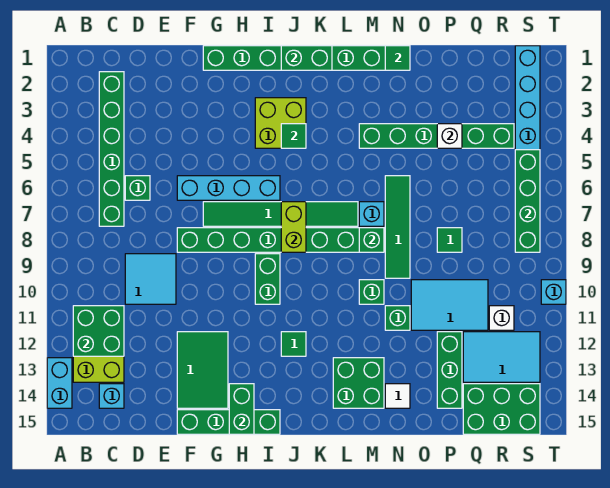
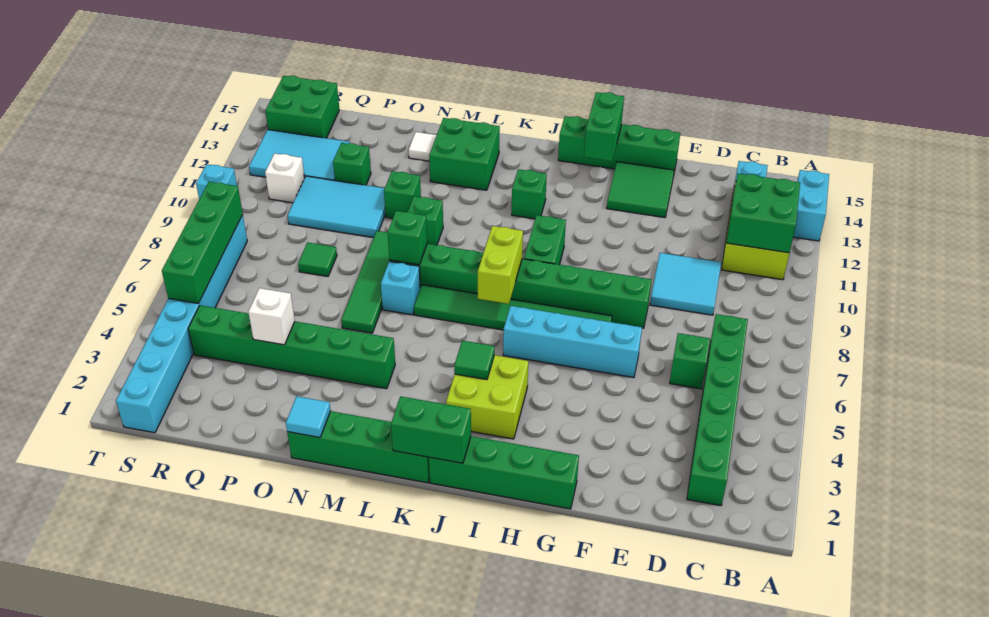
green tile F12:G14 level 1 -> green tile F13:G14 level 1
green tile J12 level 1 -> green brick J12 level 1
green tile N1 level 2 -> cyan tile N1 level 2
green brick P12:P14 level 1 -> green brick P12 level 1
green brick Q14:S15 level 1 -> green brick R14:S15 level 1

